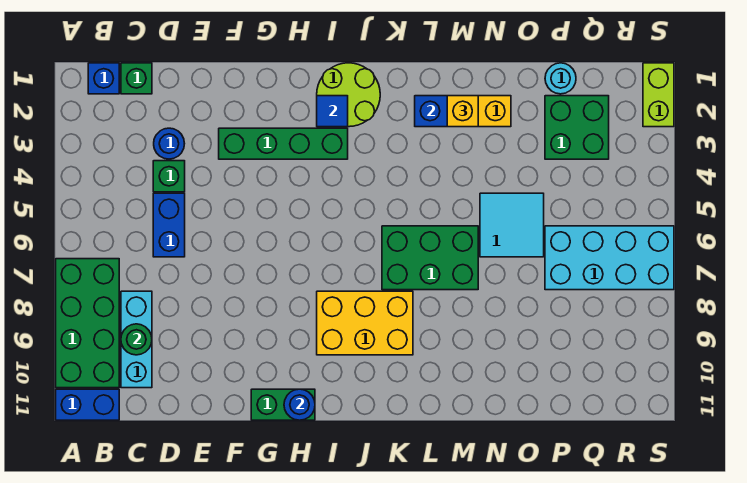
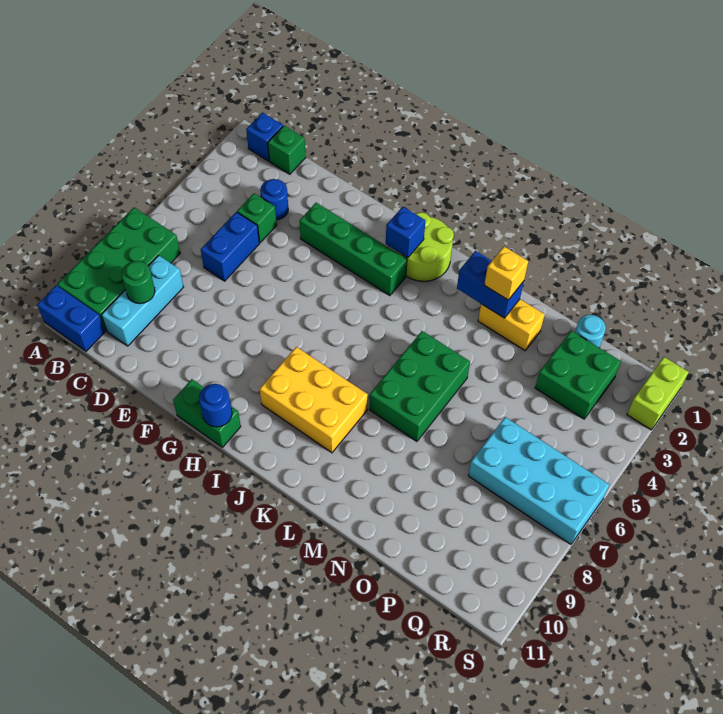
blue tile I2 level 2 -> blue brick I2 level 2
green brick K6:M7 level 1 -> green brick L5:M7 level 1
cyan tile N5:O6 level 1 -> none

